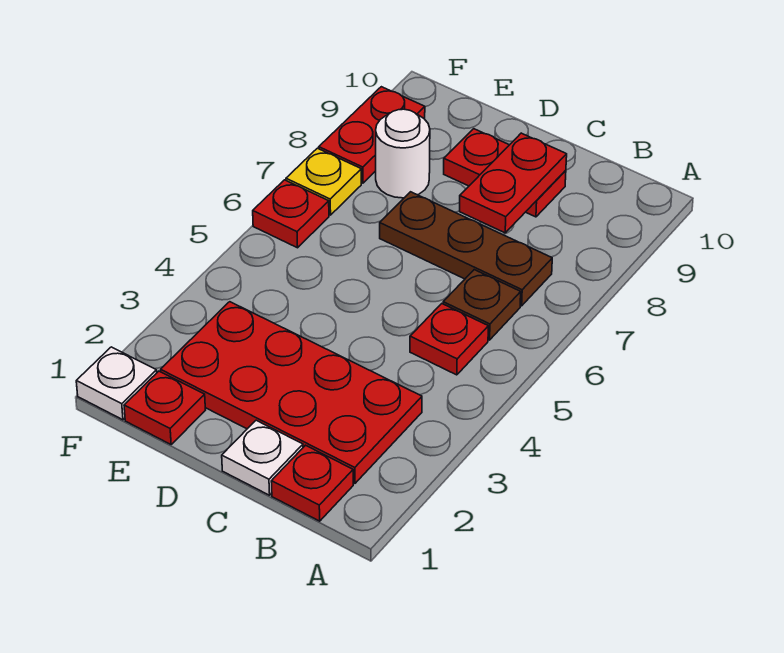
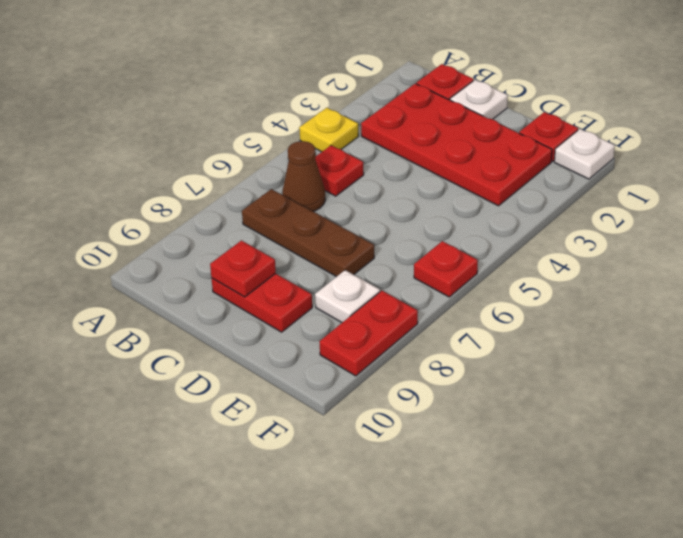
brown plate B6 level 1 -> brown cone B6 level 1
red plate C8:C9 level 2 -> red plate C9 level 2
white round brick E8 level 1 -> white plate E8 level 1
yellow plate F7 level 1 -> yellow plate A4 level 1

